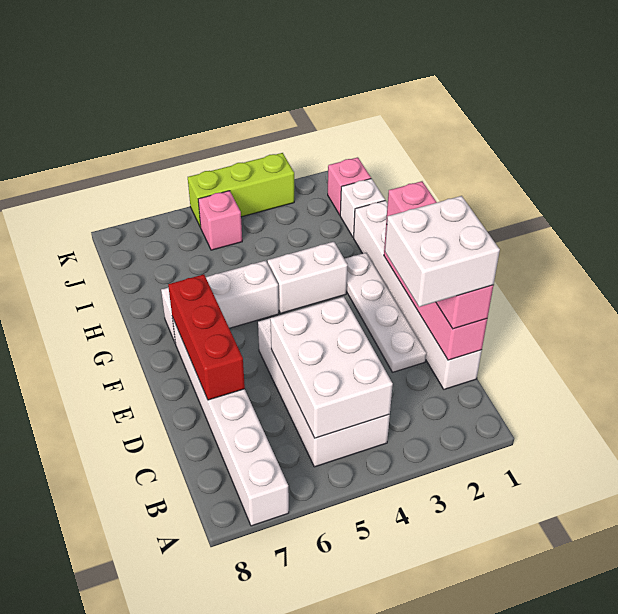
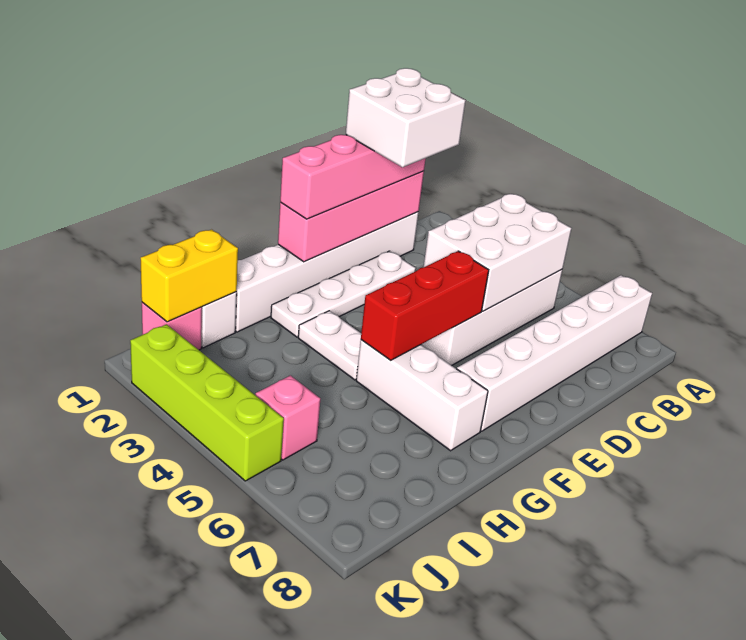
red brick D7:F7 level 2 -> red brick E5:G5 level 2
white brick G3:G4 level 1 -> white plate G3:G4 level 1
none -> yellow brick I1:J1 level 2
lime brick K3:K5 level 1 -> lime brick K2:K5 level 1

